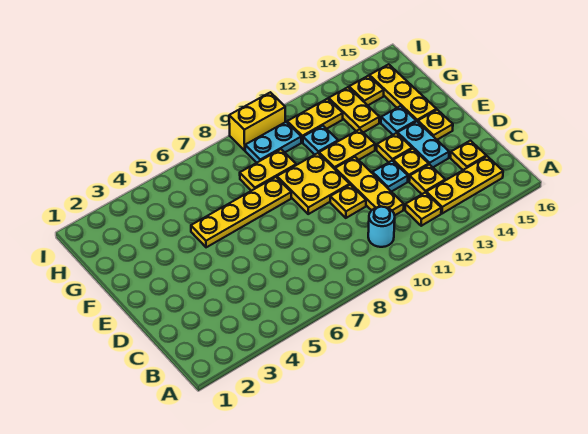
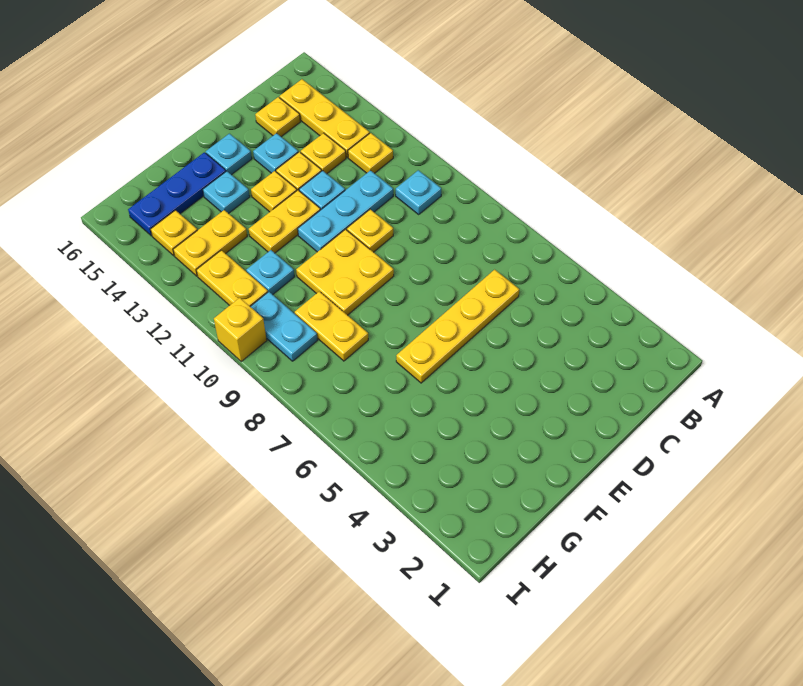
cyan round brick B10 level 1 -> cyan plate B10 level 1
yellow plate C11:E11 level 1 -> cyan plate C11:E11 level 1
cyan plate D14:E14 level 1 -> cyan plate D14 level 1
yellow plate E15 level 1 -> cyan plate E15 level 1
yellow plate F5:F8 level 1 -> yellow plate C6:F6 level 1
yellow plate F11:F12 level 1 -> yellow plate E12:F12 level 1
yellow plate F15:H15 level 1 -> blue plate F15:H15 level 1
yellow brick I9:I10 level 1 -> yellow brick I10 level 1

